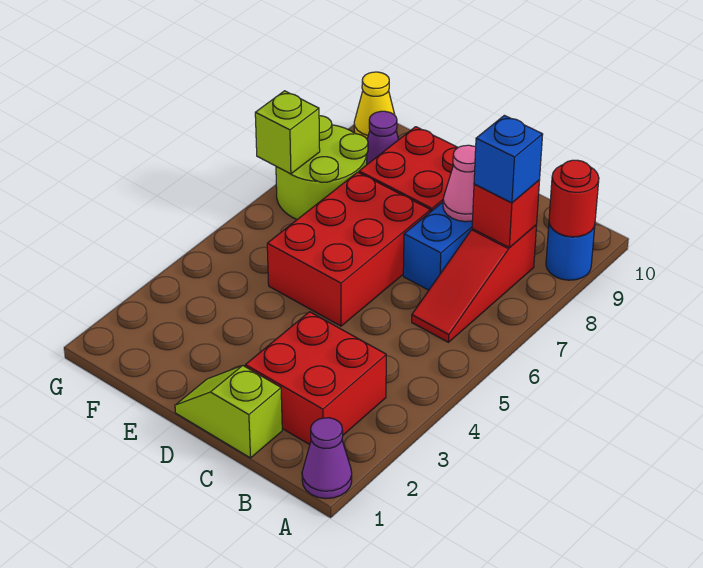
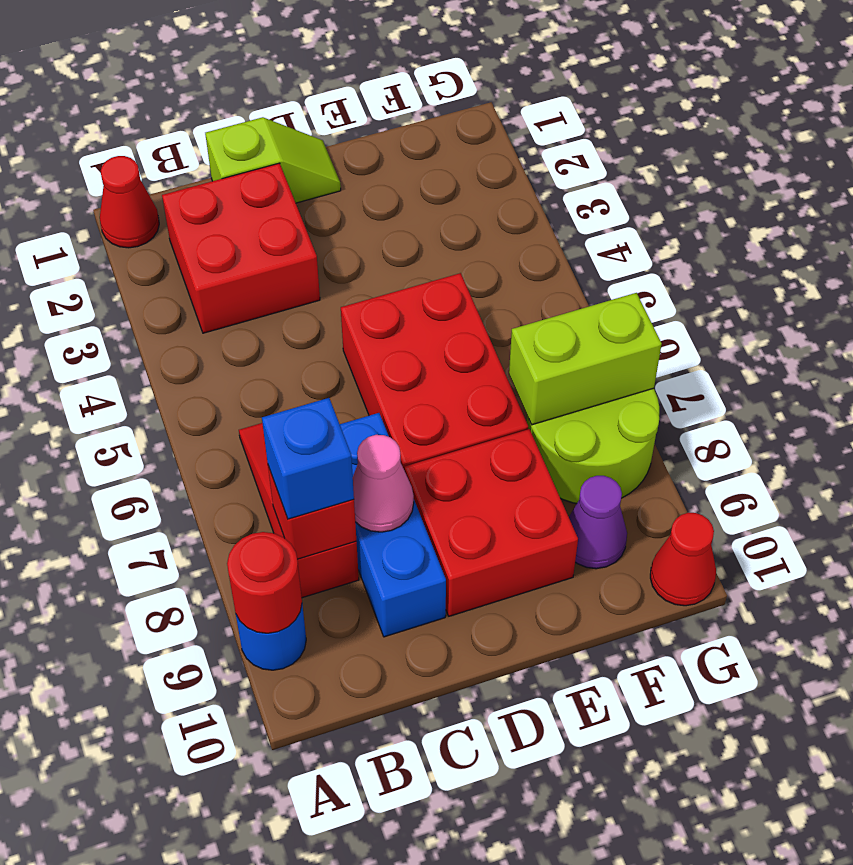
purple cone A1 level 1 -> red cone A1 level 1
lime brick G7 level 2 -> lime brick F7:G7 level 2
yellow cone G10 level 1 -> red cone G10 level 1

